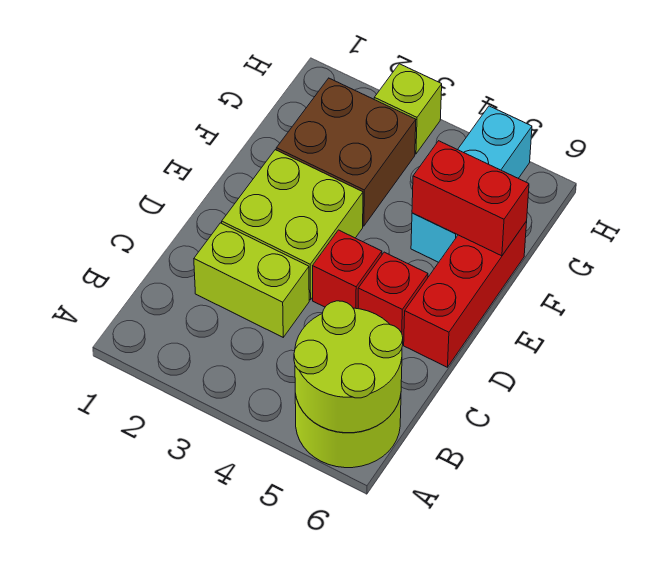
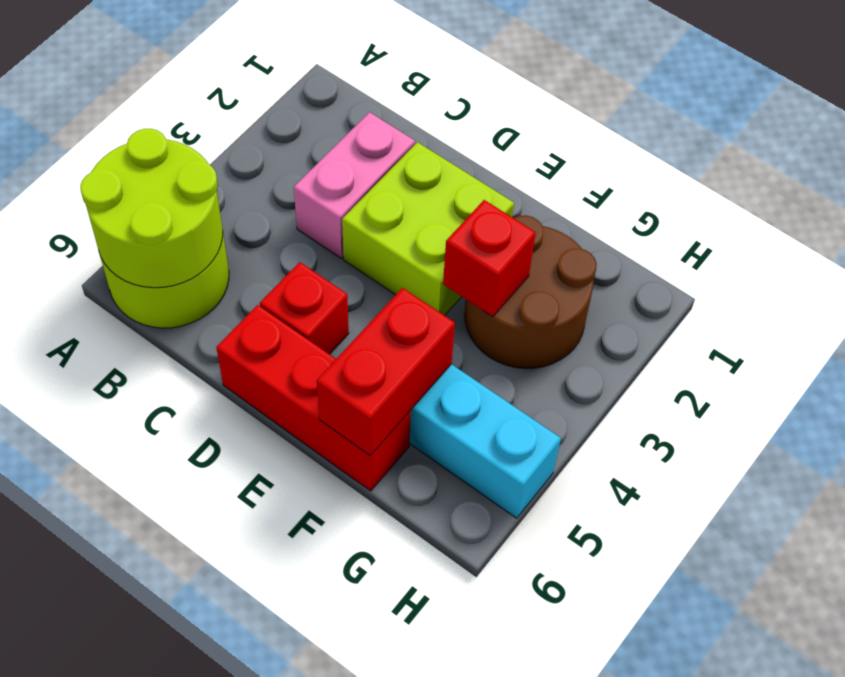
lime brick C2:C3 level 1 -> pink brick C2:C3 level 1
red brick D4 level 1 -> red brick F3 level 2
brown brick F2:G3 level 1 -> brown round brick F2:G3 level 1
lime brick H3 level 1 -> none

